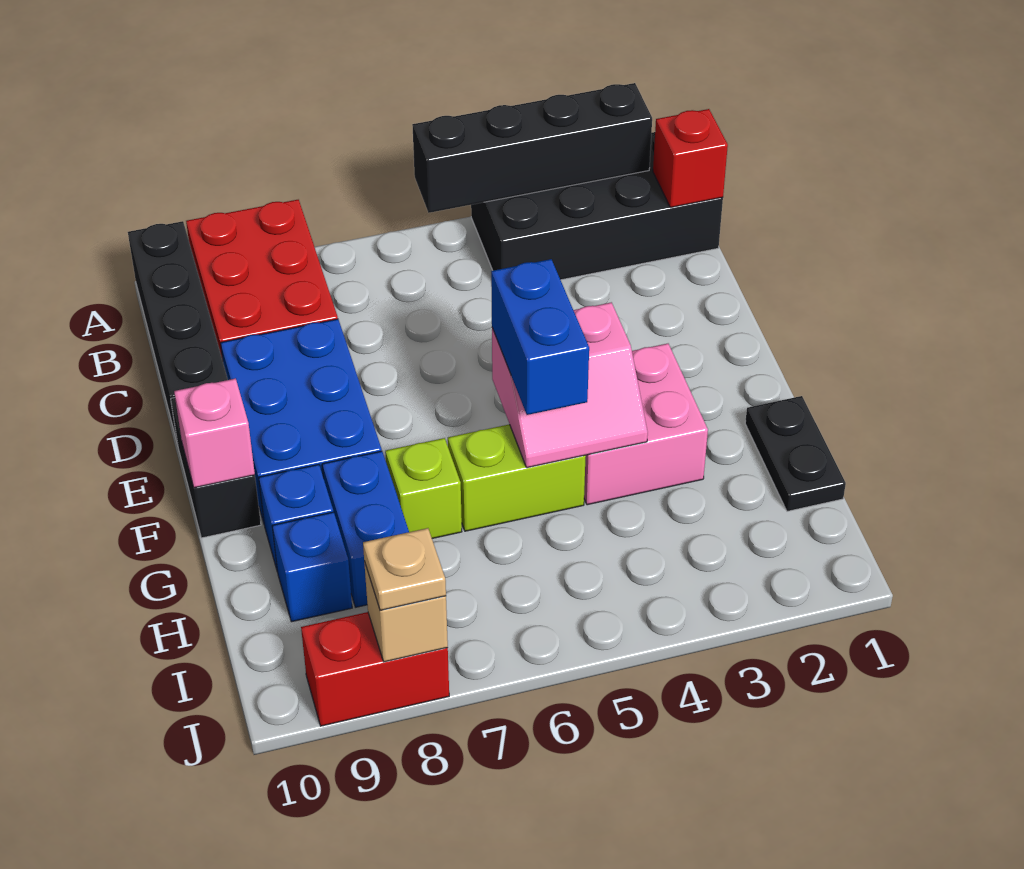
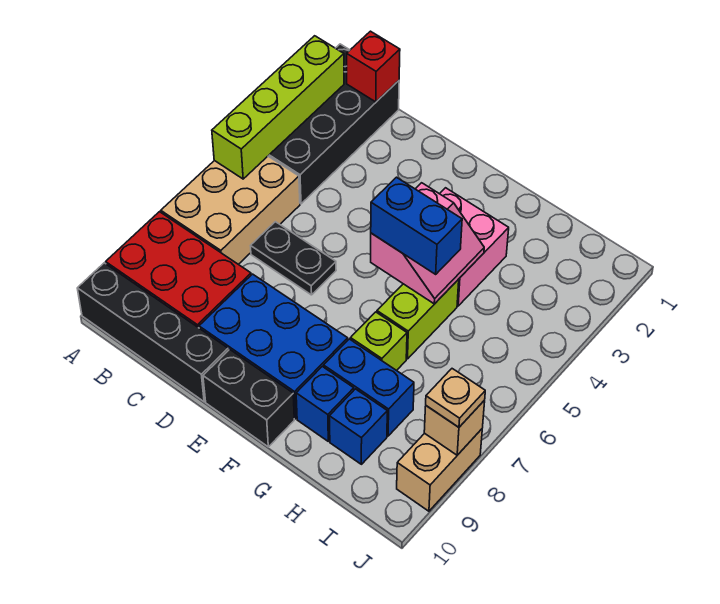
black brick A2:A5 level 2 -> lime brick A2:A5 level 2
none -> tan brick A5:B7 level 1
pink brick F10 level 2 -> none
black plate G1:H1 level 1 -> black plate C6:D6 level 1
red brick J8:J9 level 1 -> tan brick J8:J9 level 1

